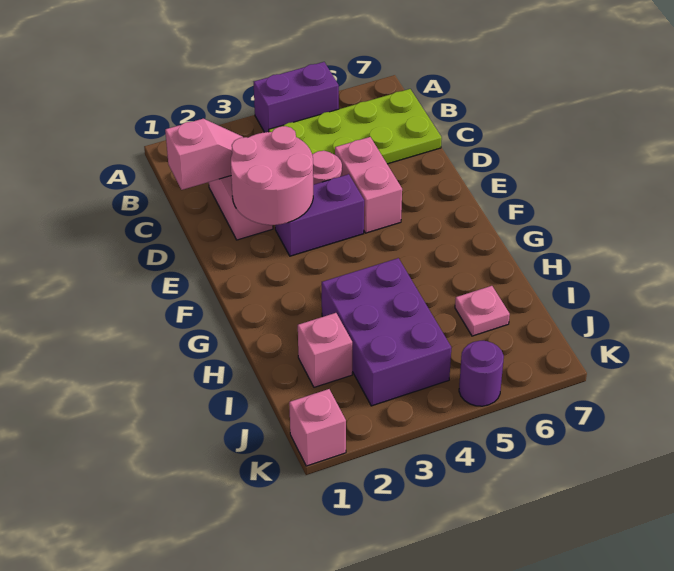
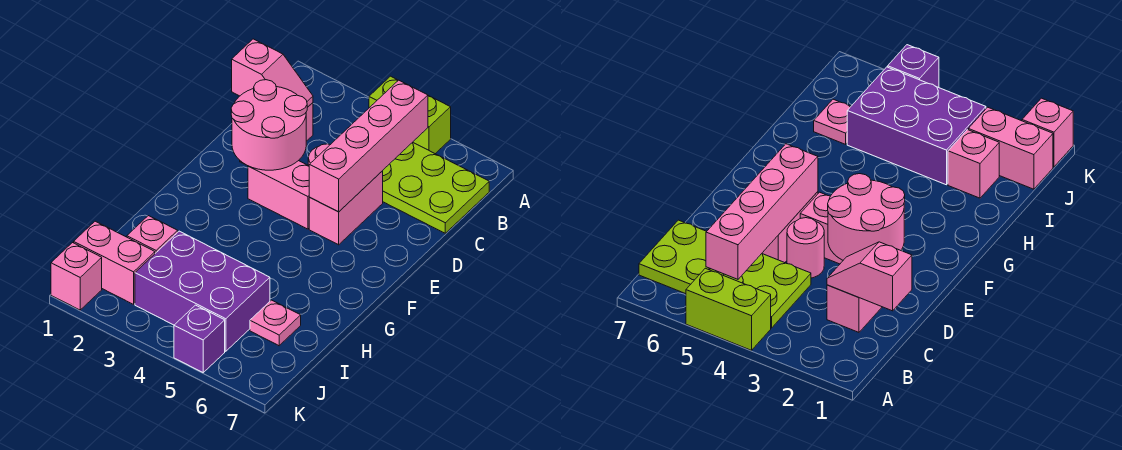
purple brick A4:A5 level 1 -> lime brick A4:A5 level 1
none -> pink brick B5:E5 level 2
purple brick E3:E4 level 1 -> pink brick E3:E4 level 1
purple brick H3:J4 level 1 -> purple brick I3:J5 level 1
none -> pink brick J1:J2 level 1
purple round brick K5 level 1 -> purple brick K5 level 1

